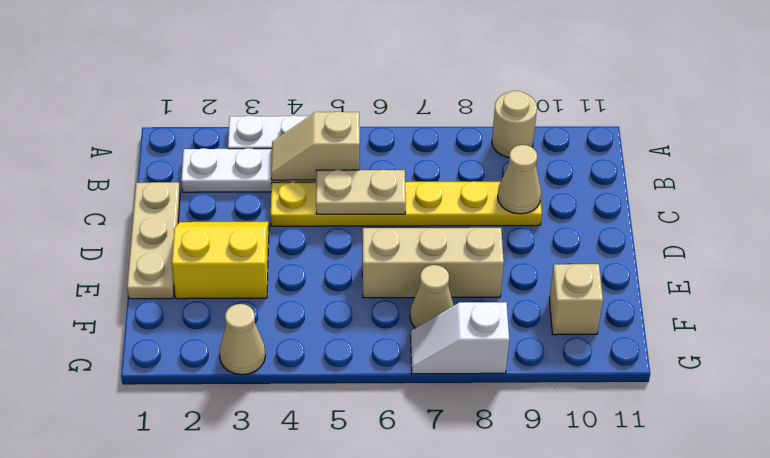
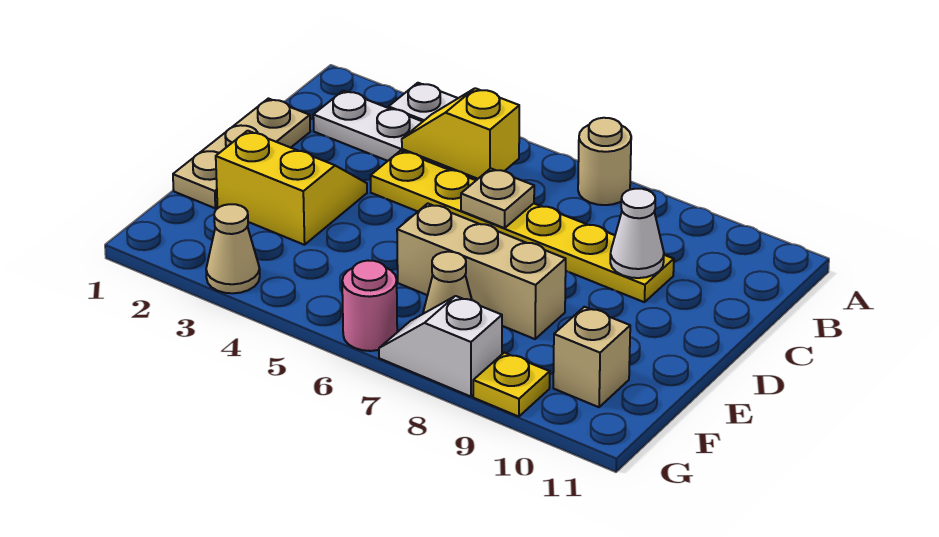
tan round brick A9 level 1 -> tan round brick A7 level 1
tan slope B4:B5 level 2 top 5 -> yellow slope B4:B5 level 2 top 5
tan plate C5:C6 level 2 -> tan plate C6 level 2
tan cone C9 level 2 -> white cone C9 level 2
none -> pink round brick G6 level 1
none -> yellow plate G9 level 1

